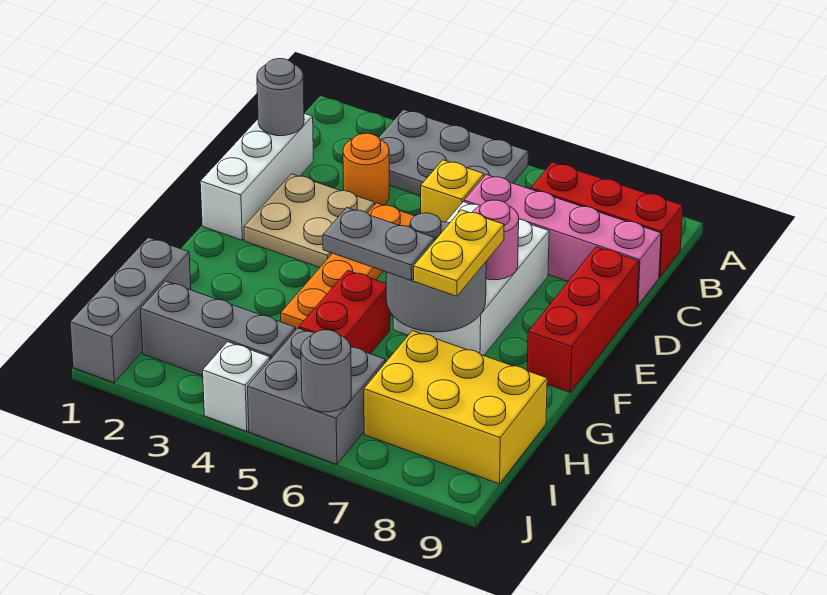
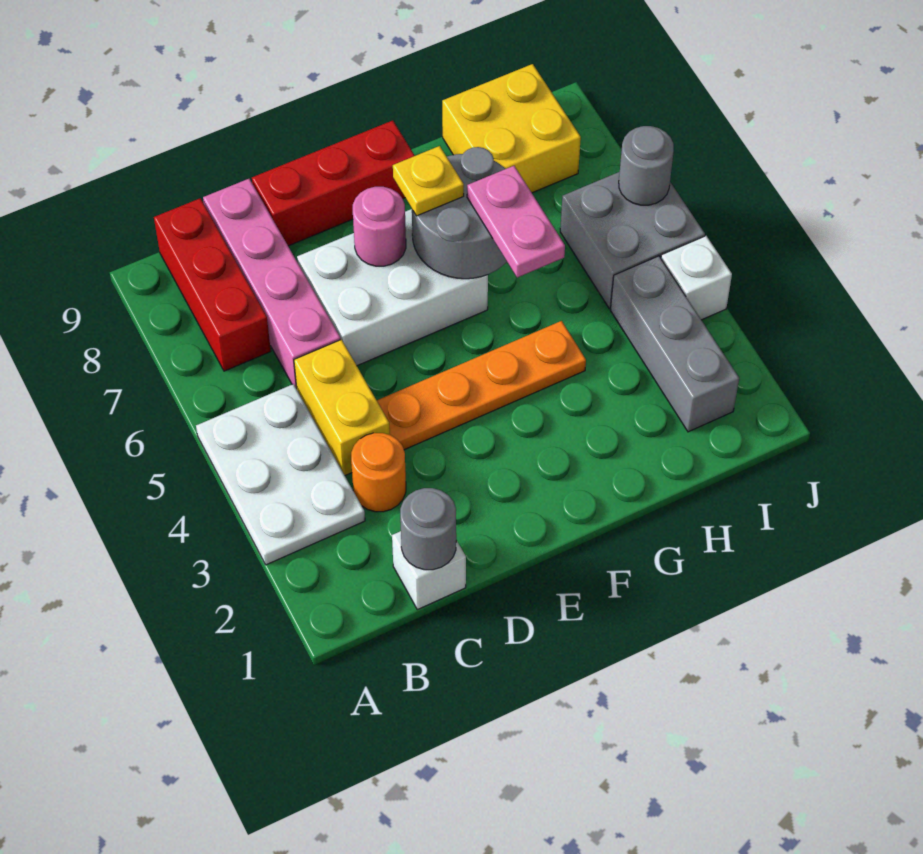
grey plate A3:B5 level 1 -> white plate A3:B5 level 1
white brick C1:E1 level 1 -> white brick C1 level 1
yellow brick C5 level 1 -> yellow brick C4:C5 level 1
tan plate D2:E3 level 1 -> none
yellow plate F7:G7 level 3 -> yellow plate F7 level 3
red brick G5:H5 level 1 -> none
grey plate G5:G6 level 3 -> pink plate G5:G6 level 3
grey brick H1:J1 level 1 -> none
yellow brick H7:I9 level 1 -> yellow brick H8:I9 level 1

